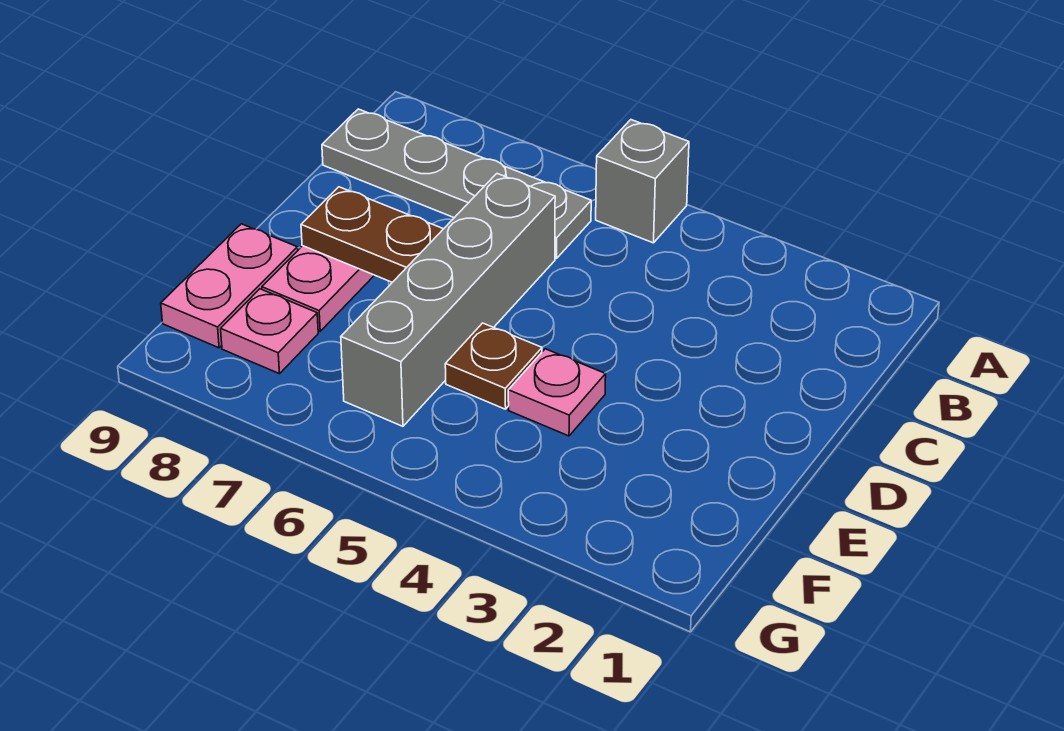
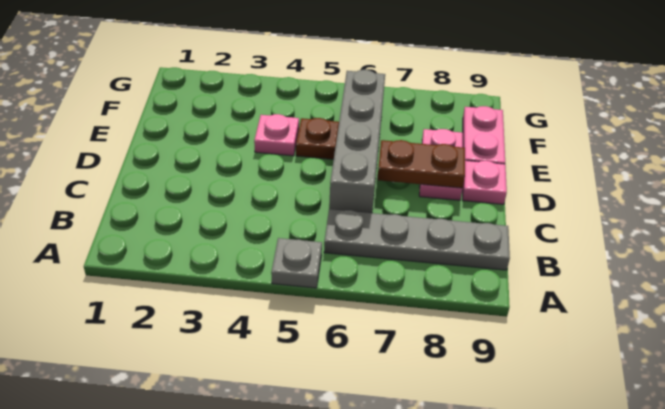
grey brick A5 level 1 -> grey plate A5 level 1
pink plate F8 level 1 -> pink plate D9 level 1

